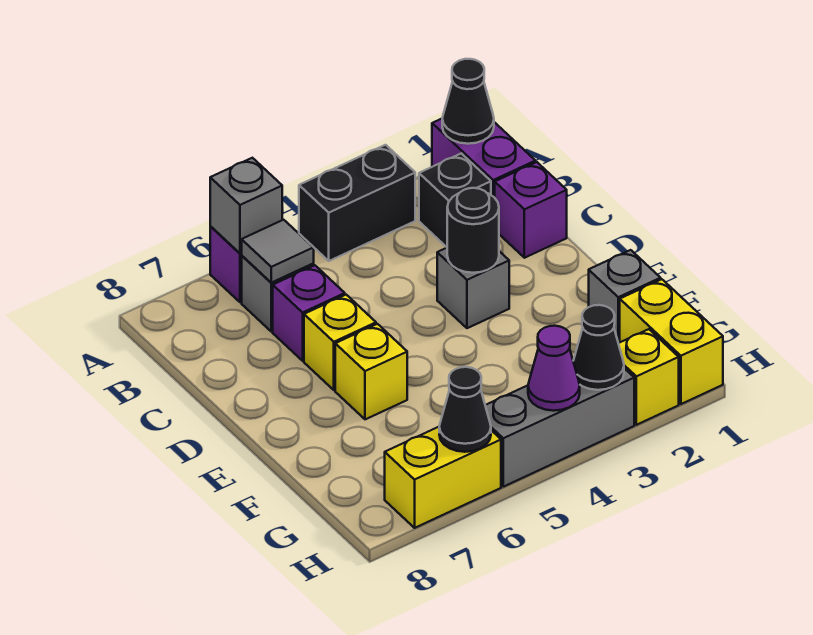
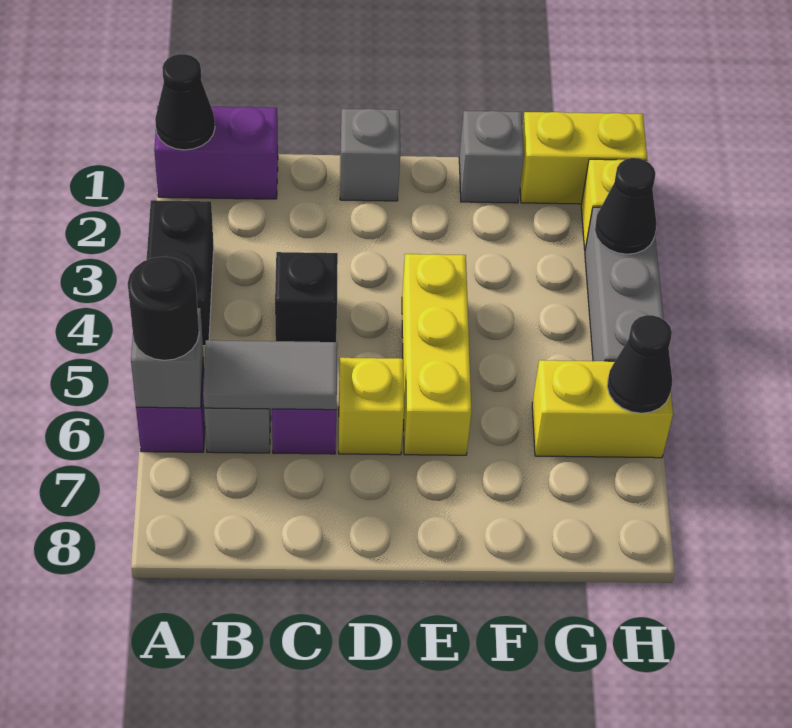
black brick B2 level 1 -> black brick C4 level 1
grey tile B6 level 2 -> grey tile B6:C6 level 2
purple brick C1 level 1 -> none
grey brick D3 level 1 -> grey brick D1 level 1
black round brick D3 level 2 -> black round brick A6 level 3
yellow brick E6 level 1 -> yellow brick E4:E6 level 1
purple cone H4 level 2 -> none
yellow brick H6:H7 level 1 -> yellow brick G6:H6 level 1

